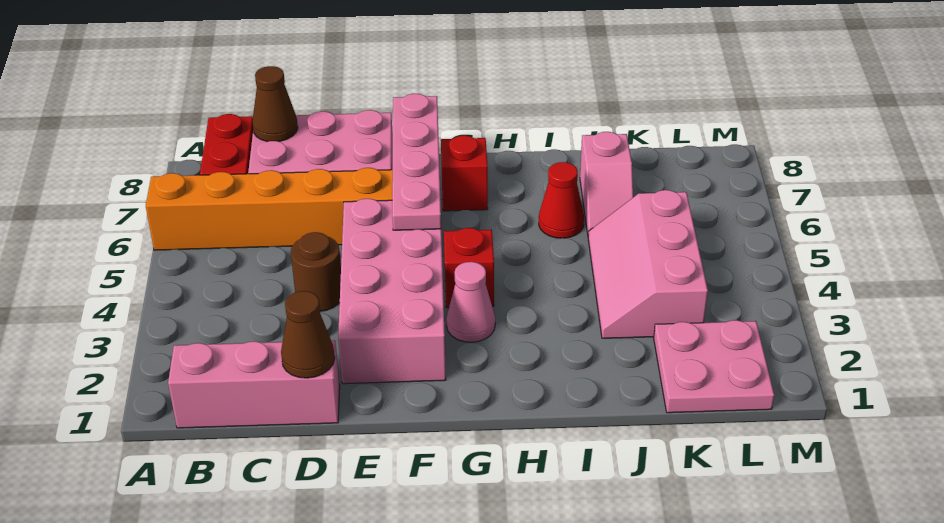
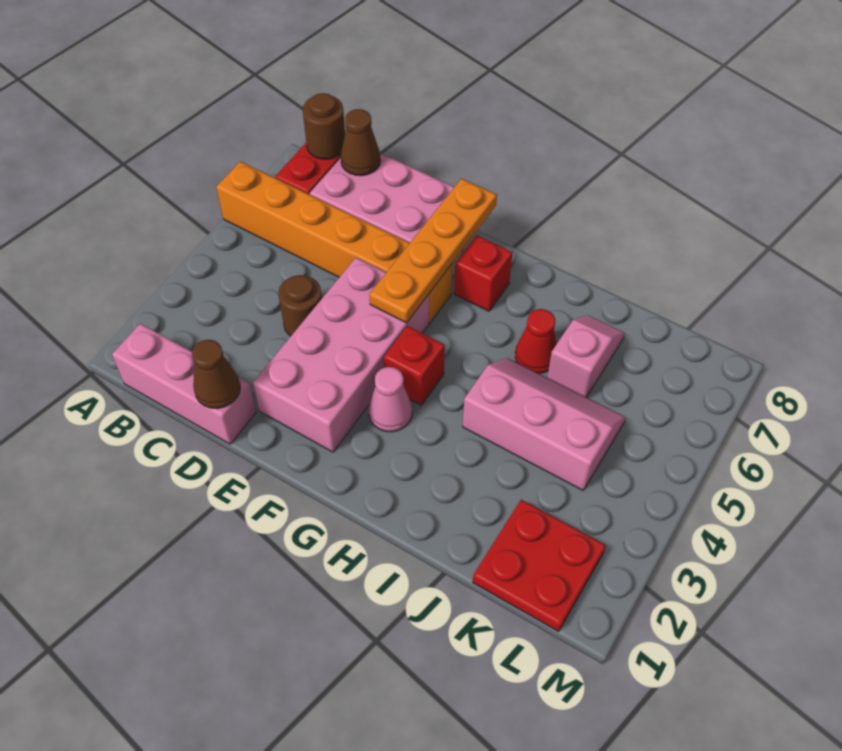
none -> brown round brick B8 level 2
pink plate F5:F8 level 2 -> orange plate F5:F8 level 2
pink slope J3:K5 level 1 top K -> pink slope I4:K5 level 1 top 4
pink slope J6:J7 level 1 top 7 -> pink slope J6:J7 level 1 top 6
pink plate K1:L2 level 1 -> red plate K1:L2 level 1

